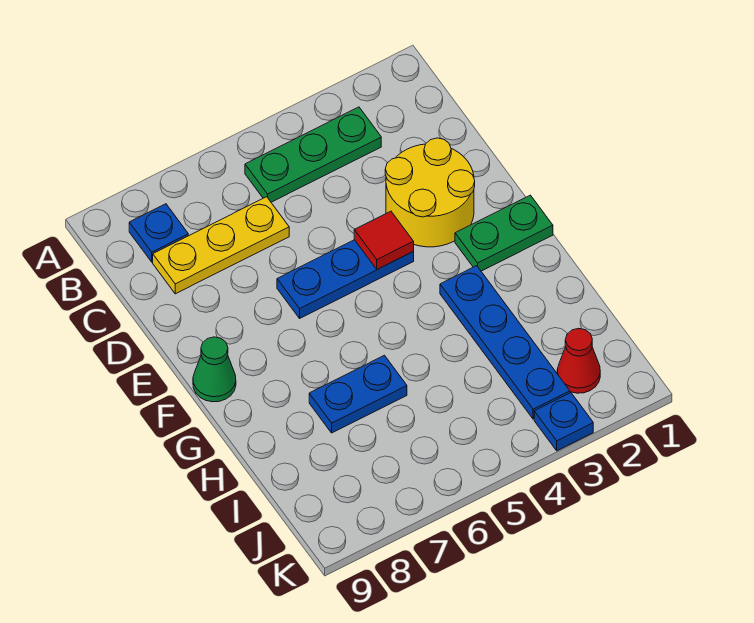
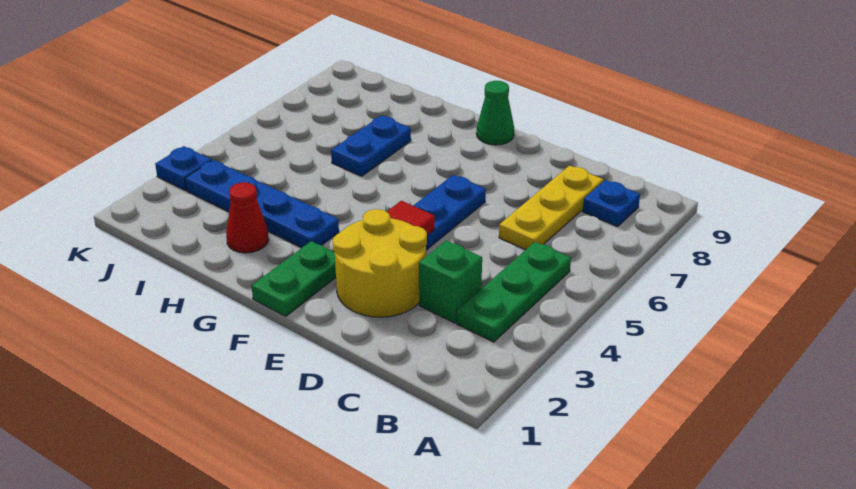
none -> green brick C3 level 1
red cone J2 level 1 -> red cone H2 level 1

